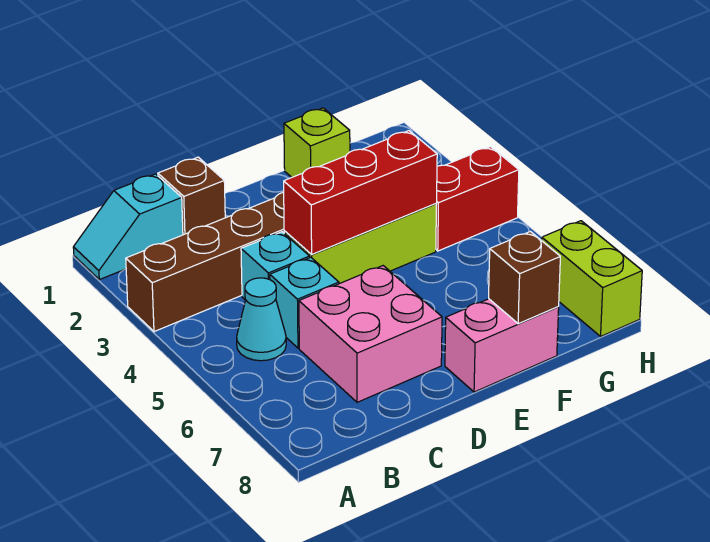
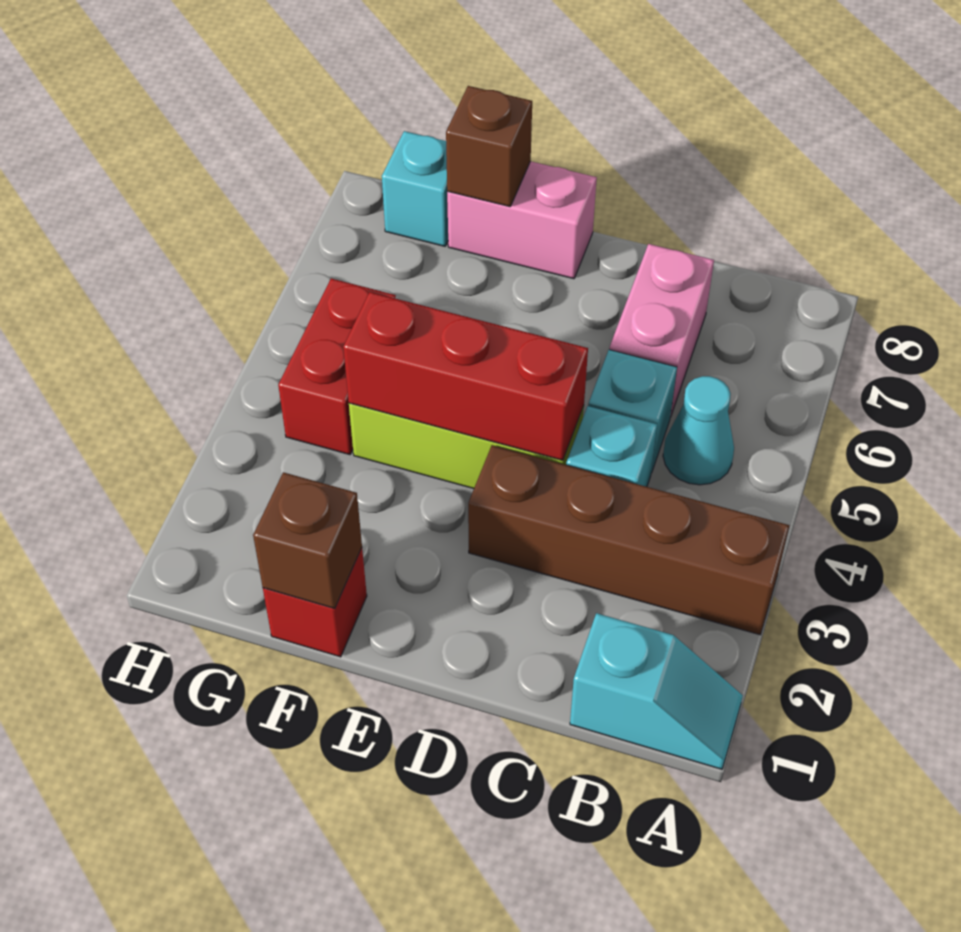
brown brick C1 level 1 -> brown brick F1 level 2
pink brick C6:D7 level 1 -> pink brick C6:C7 level 1
lime brick F1 level 1 -> red brick F1 level 1
red brick G4:H4 level 1 -> red brick G4:G5 level 1
none -> cyan brick G8 level 1
lime brick H7:H8 level 1 -> none

